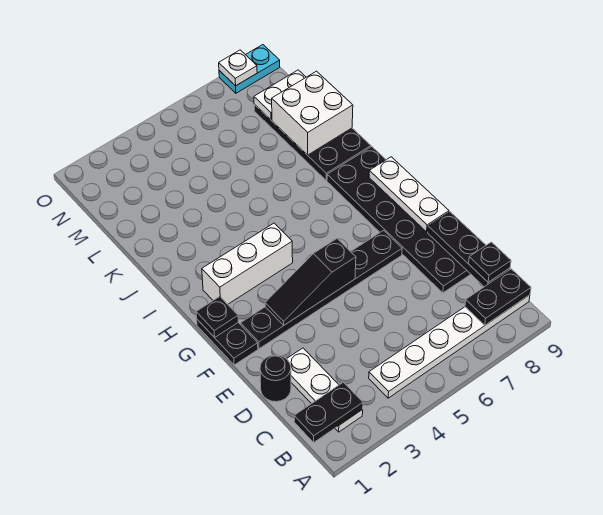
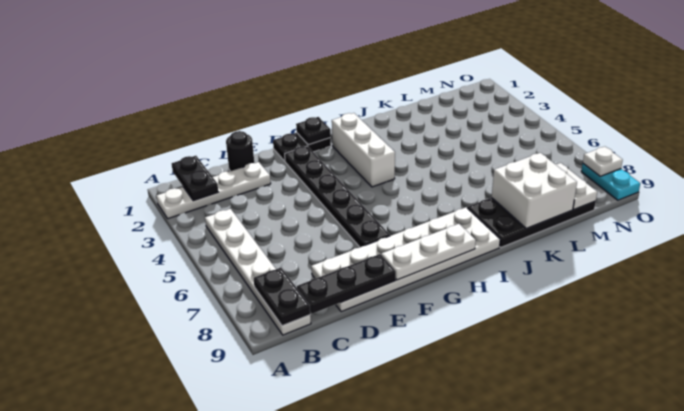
white plate B2:D2 level 1 -> white plate A2:D2 level 1
black plate C9 level 3 -> none
black plate D8:I9 level 1 -> white plate D8:I9 level 1
black slope F3:F5 level 2 top 5 -> none

